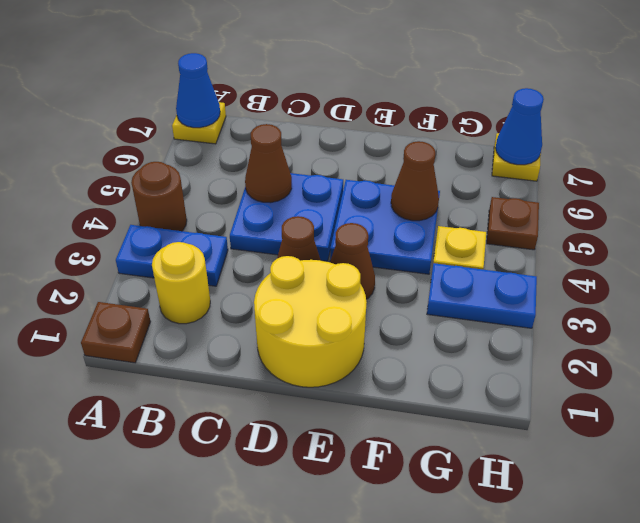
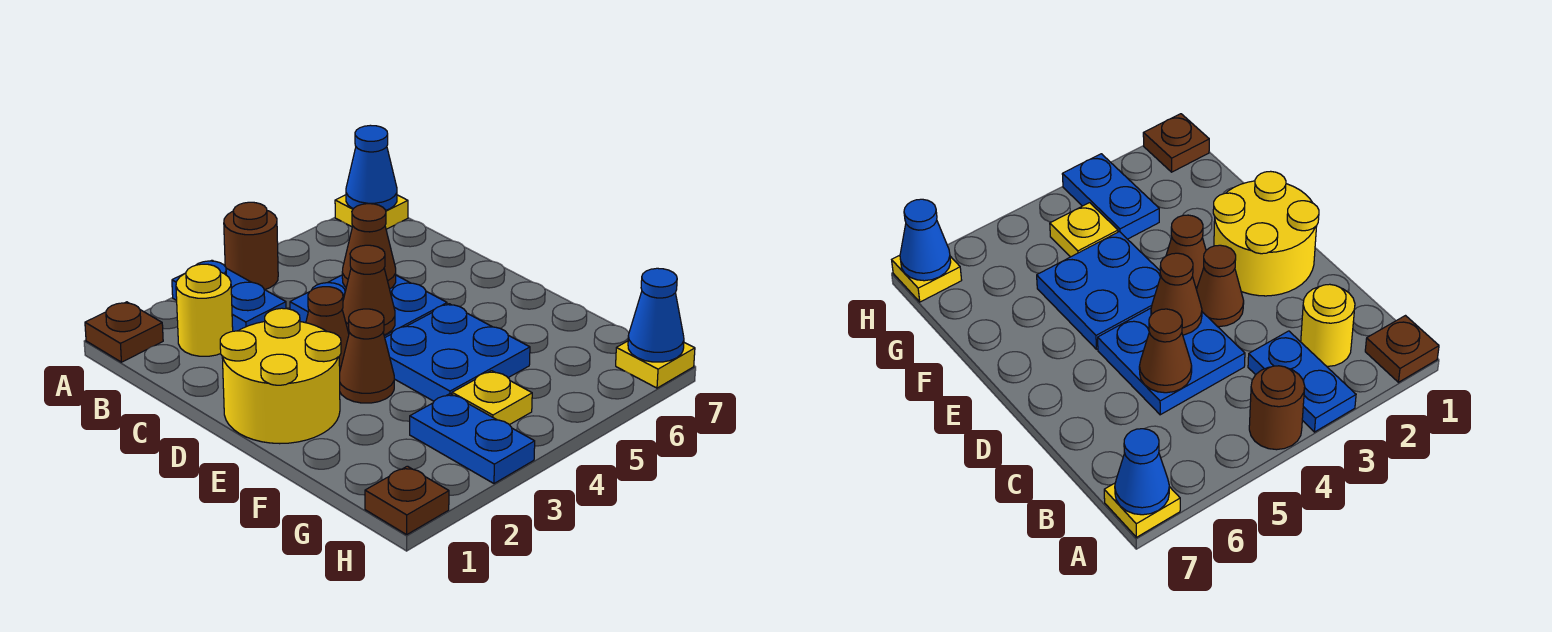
brown cone F5 level 2 -> brown cone D4 level 2
brown plate H5 level 1 -> brown plate H1 level 1

